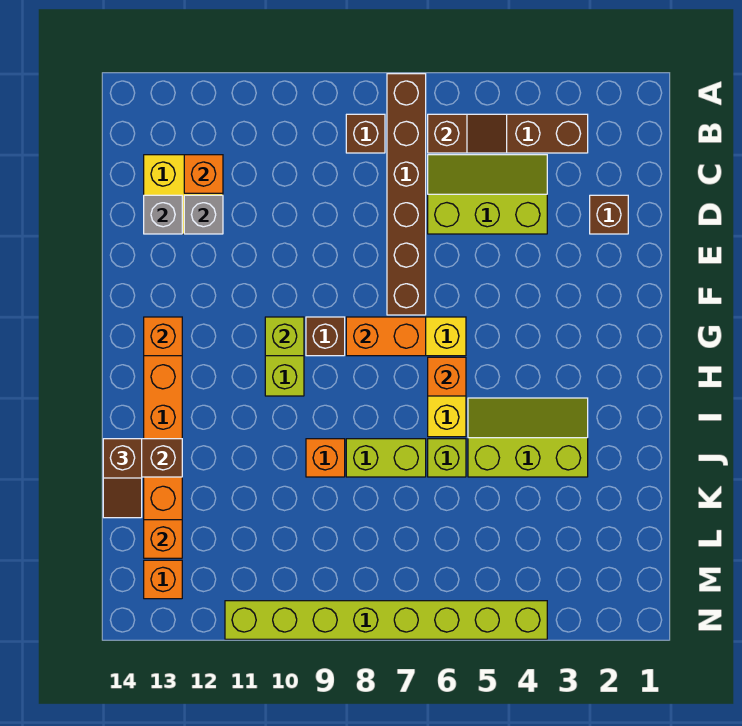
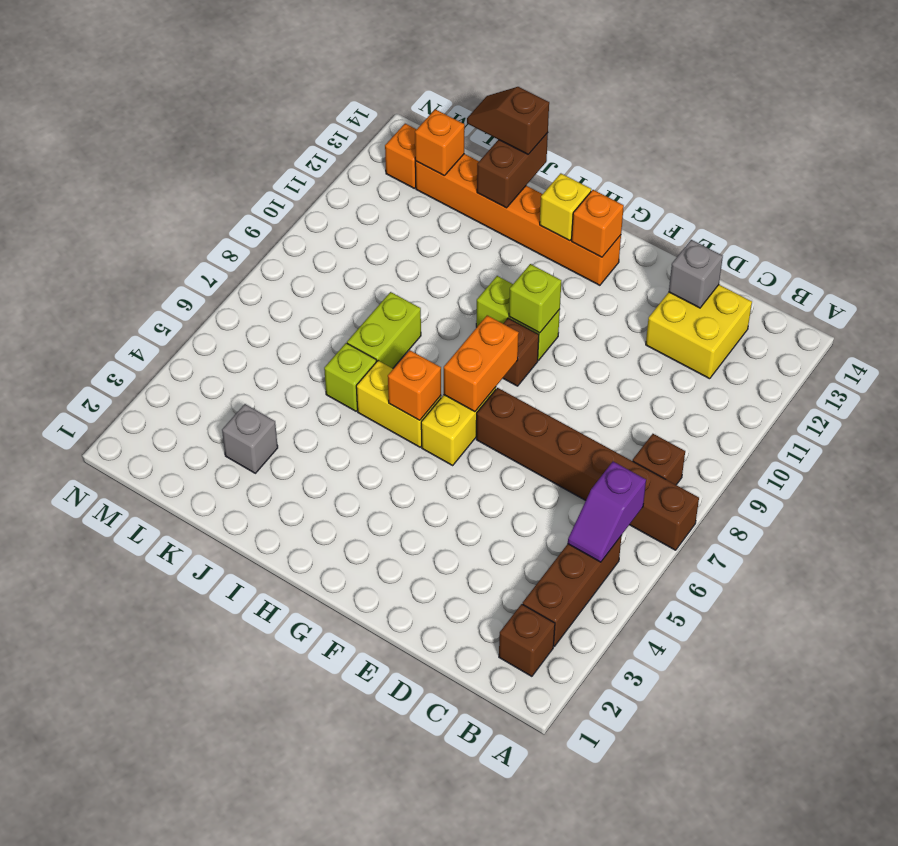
brown slope B5:B6 level 2 top 6 -> purple slope B5:B6 level 2 top 6
lime slope C4:D6 level 1 top D -> none
orange brick C12 level 2 -> none
brown brick D2 level 1 -> brown brick B2 level 1
grey brick D12 level 2 -> grey brick K3 level 1
none -> yellow brick H13 level 2
lime slope I3:J5 level 1 top J -> none
orange brick J9 level 1 -> none
lime brick N4:N11 level 1 -> none

